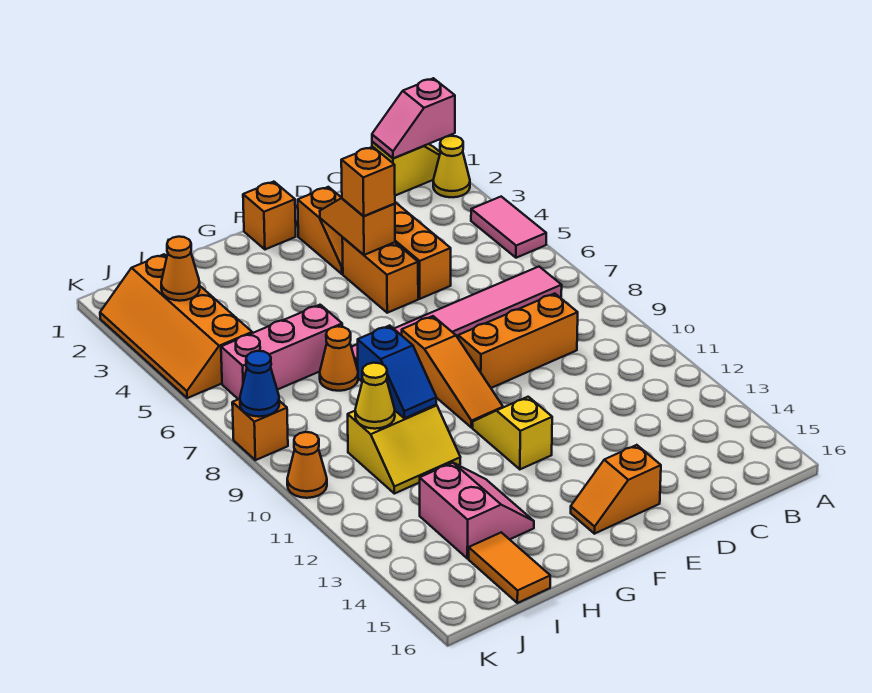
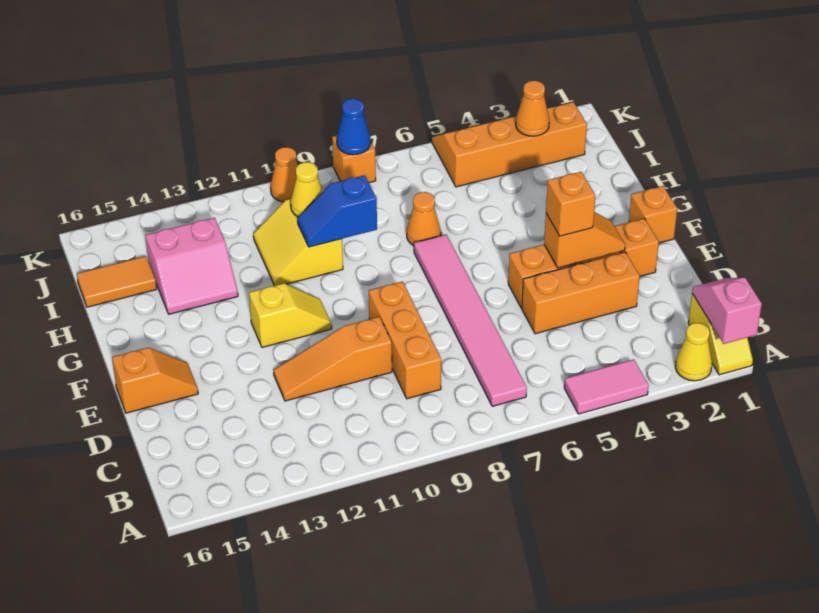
orange slope E15:F15 level 1 top E -> orange slope E15:E16 level 1 top 16
orange slope F8:F10 level 1 top 8 -> orange slope D10:D12 level 1 top 10
pink brick H6:J6 level 1 -> none

